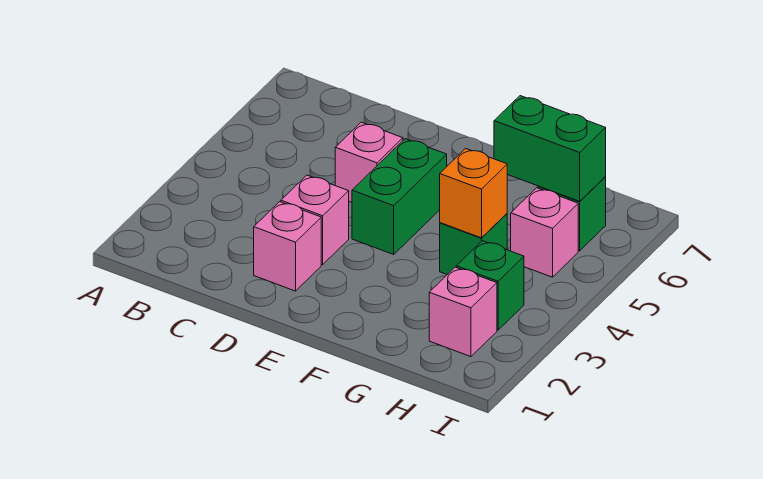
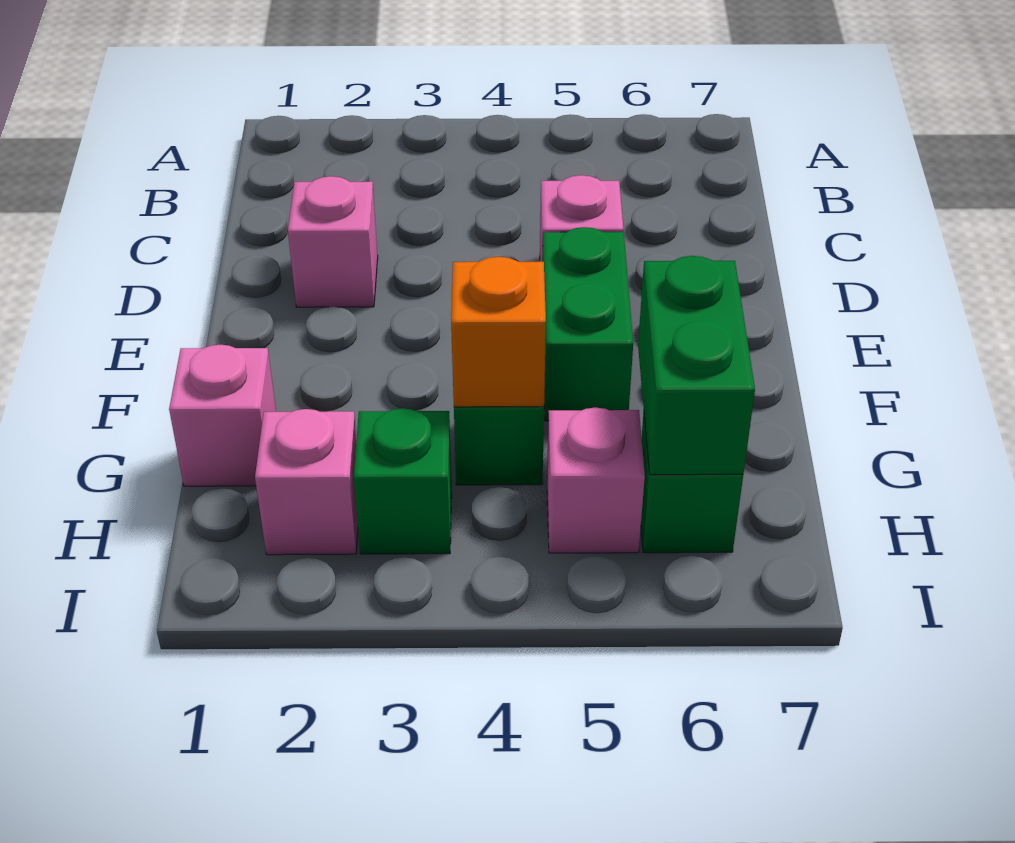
pink brick D3 level 1 -> pink brick G1 level 1
green brick E4:E5 level 1 -> green brick E5:F5 level 1

